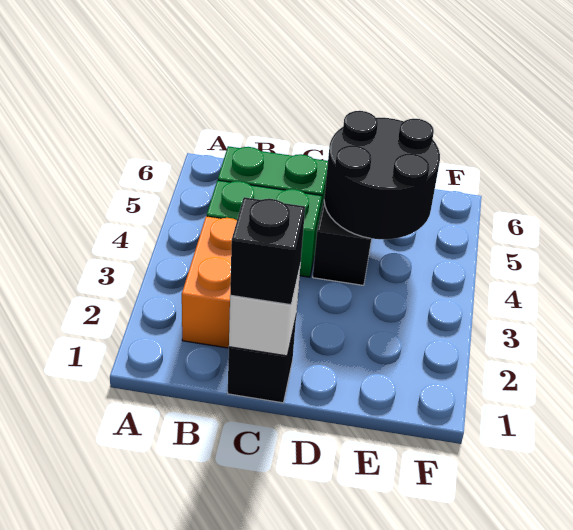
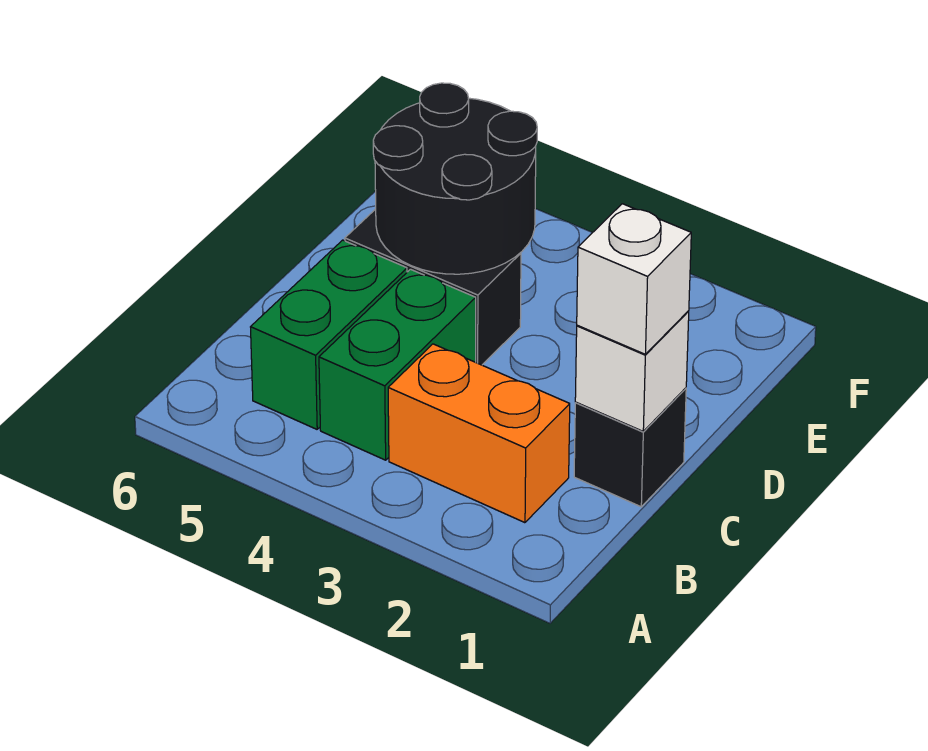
black brick C1 level 3 -> white brick C1 level 3

